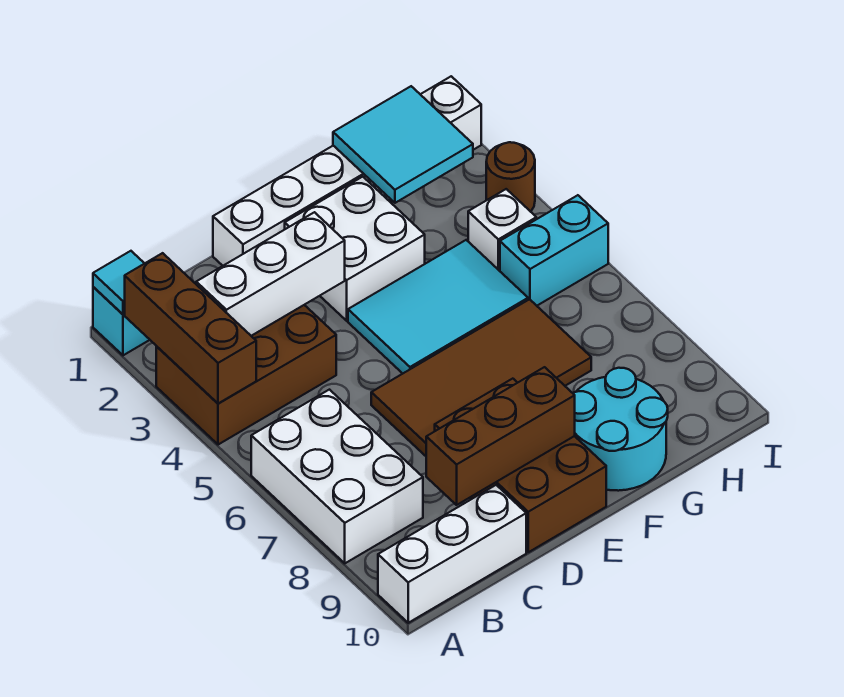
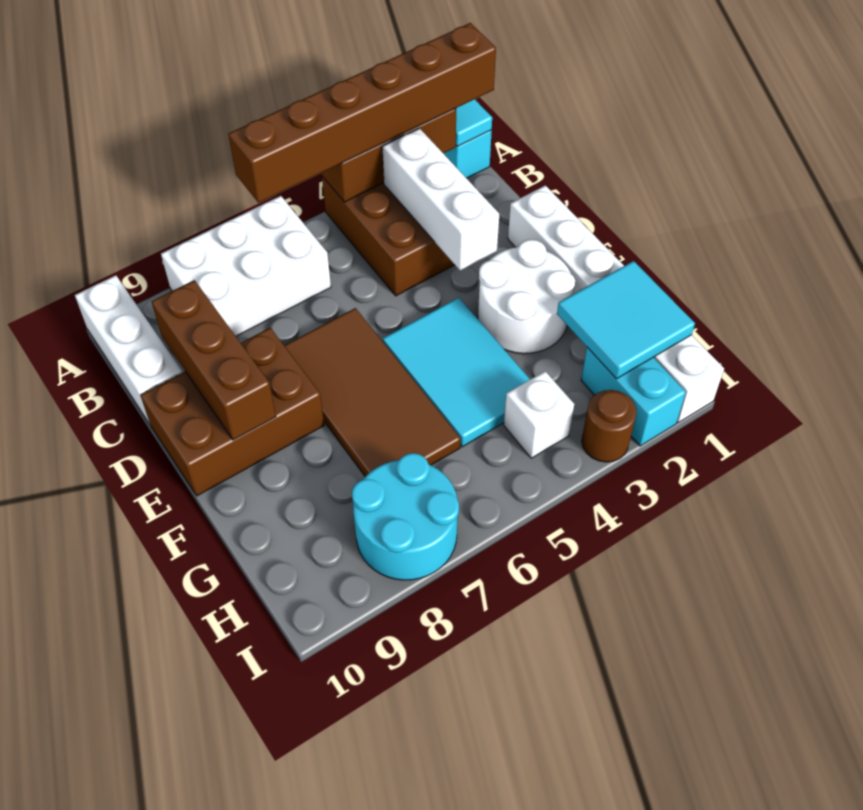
none -> brown brick A1:A6 level 3
white brick E2:F3 level 1 -> white round brick E2:F3 level 1
cyan round brick F9:G10 level 1 -> cyan round brick H7:I8 level 1
cyan brick H5:I5 level 1 -> cyan brick H2:I2 level 1

